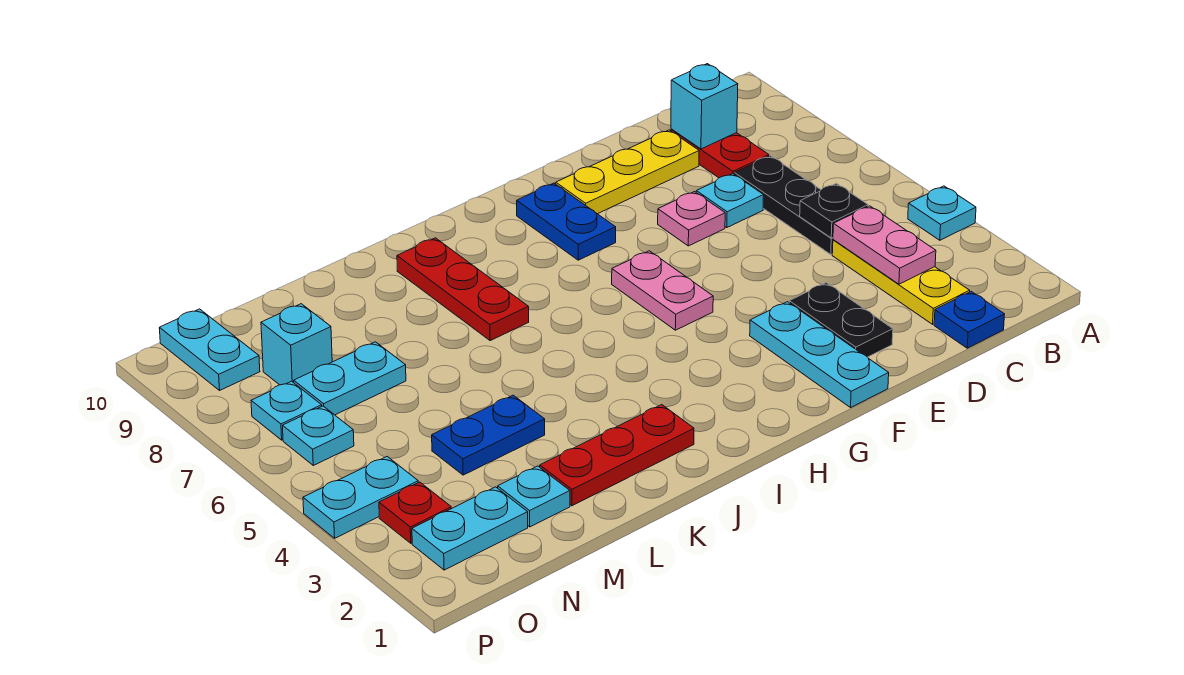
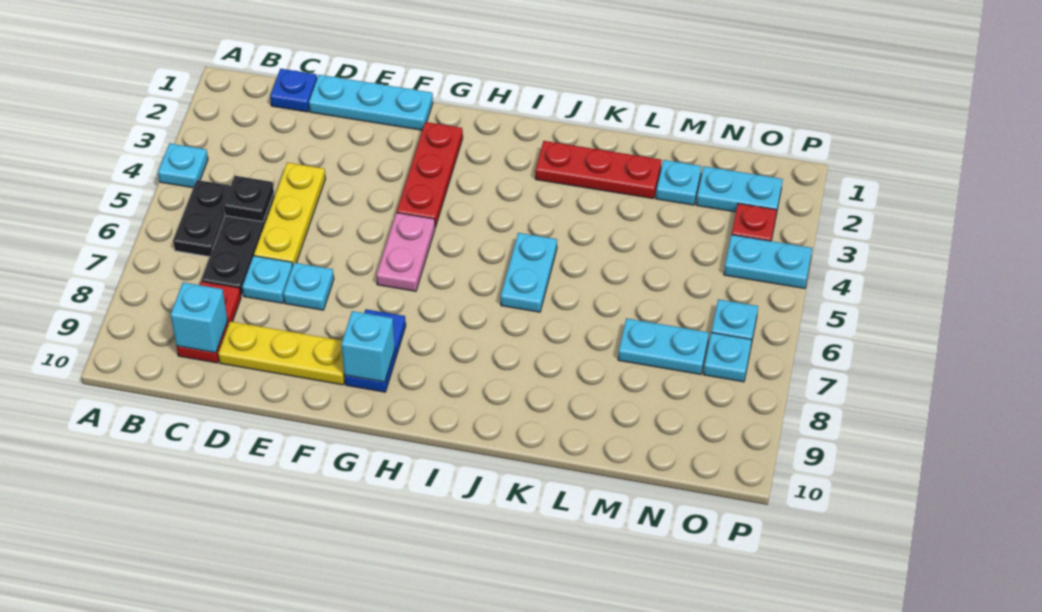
yellow plate C2:C4 level 1 -> yellow plate D4:D6 level 1
pink plate C3:C4 level 2 -> none
black plate E2:E3 level 1 -> black plate B5:B6 level 1
pink plate E7 level 1 -> cyan plate E7 level 1
cyan plate F1:F3 level 1 -> cyan plate D1:F1 level 1
red plate J7:J9 level 1 -> red plate G2:G4 level 1
blue plate L4:M4 level 1 -> none
cyan brick N8 level 1 -> cyan brick G9 level 2
cyan plate O9:O10 level 1 -> cyan plate J5:J6 level 1

